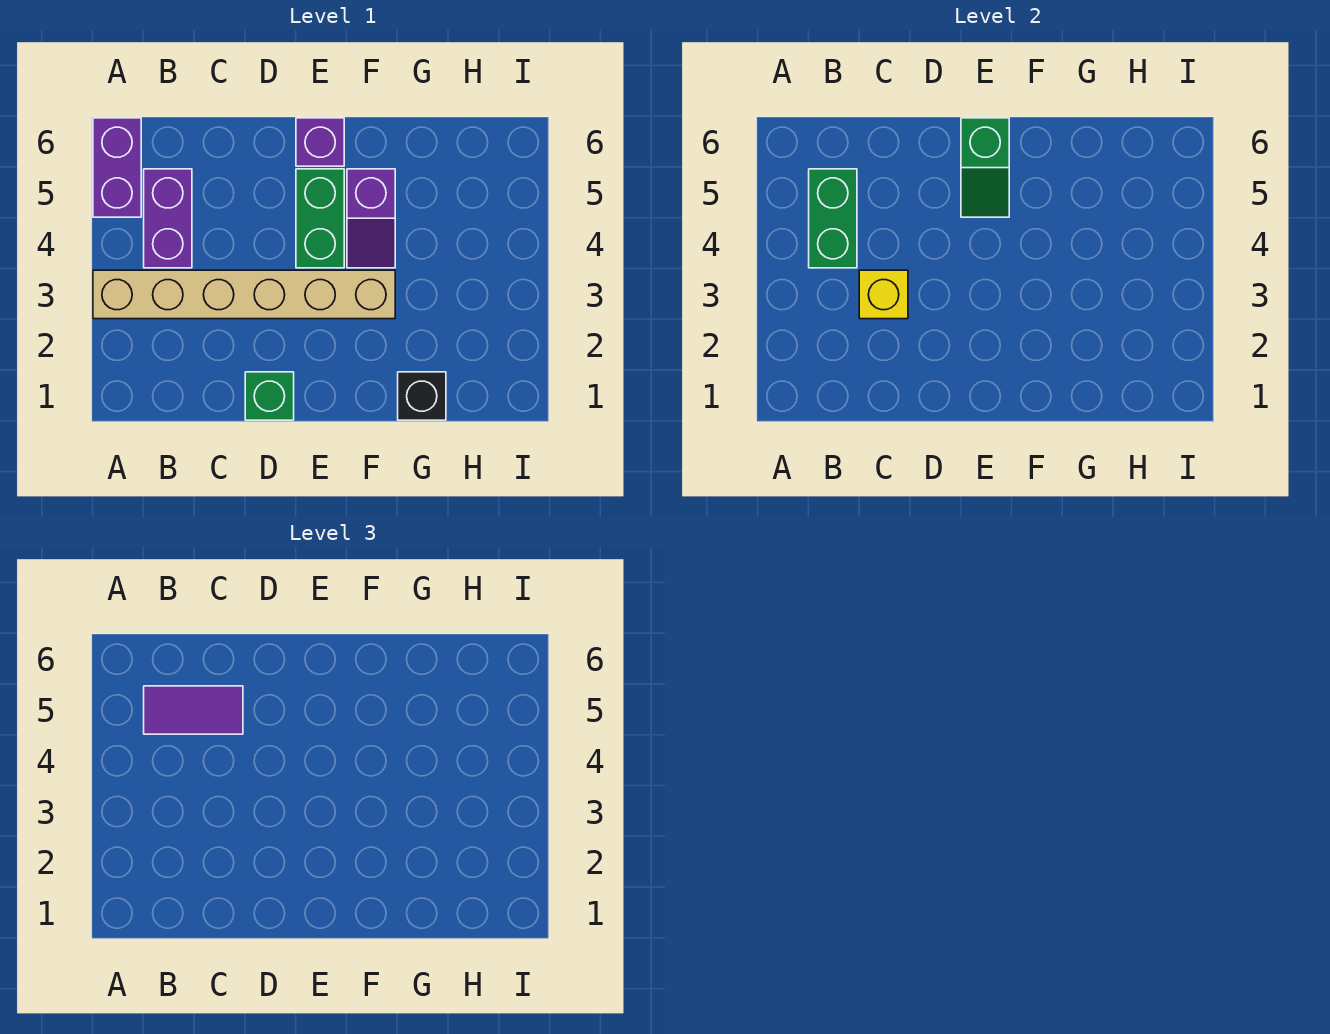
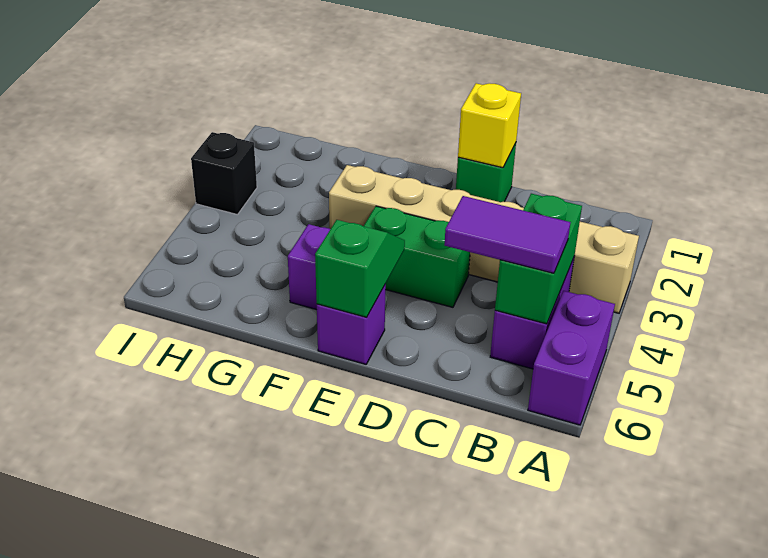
yellow brick C3 level 2 -> yellow brick D1 level 2
green brick E4:E5 level 1 -> green brick D4:E4 level 1
black brick G1 level 1 -> black brick I3 level 1

